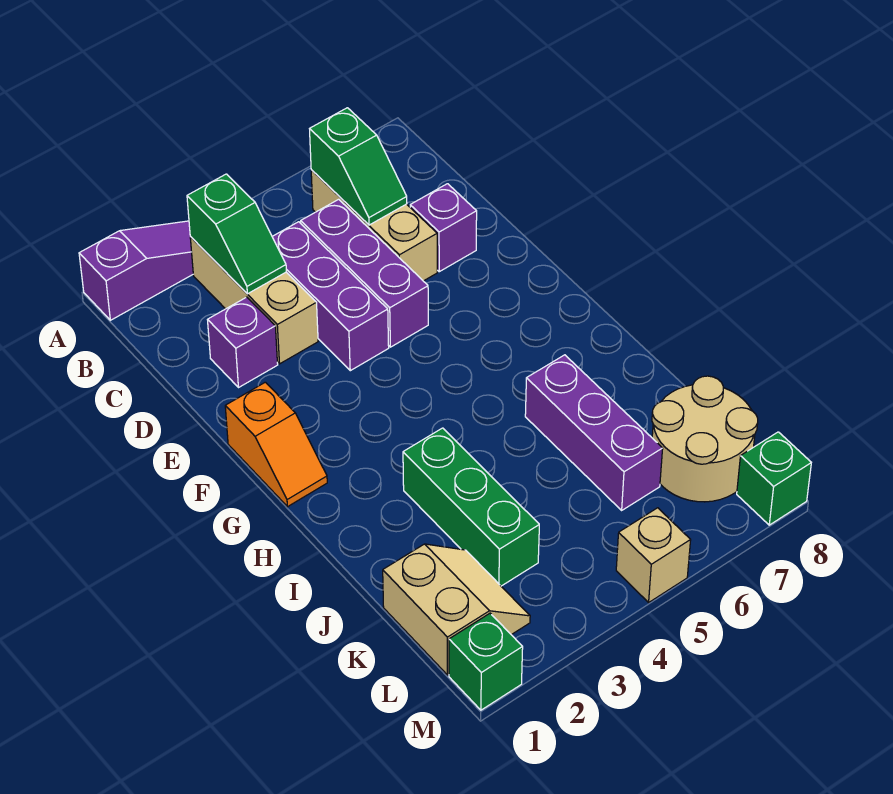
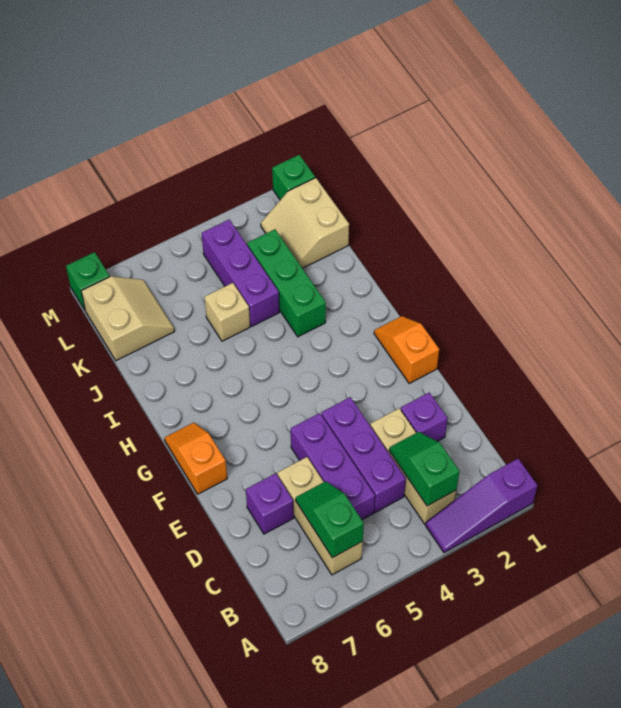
none -> orange slope F8:G8 level 1 top F
purple brick I6:K6 level 1 -> purple brick J4:L4 level 1
tan round brick K7:L8 level 1 -> tan slope K7:L8 level 1 top 8
tan brick M5 level 1 -> tan brick J5 level 1

